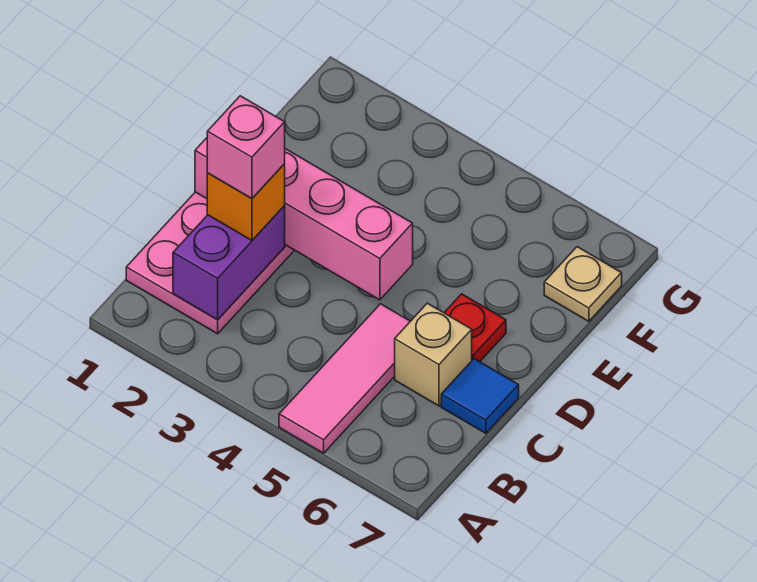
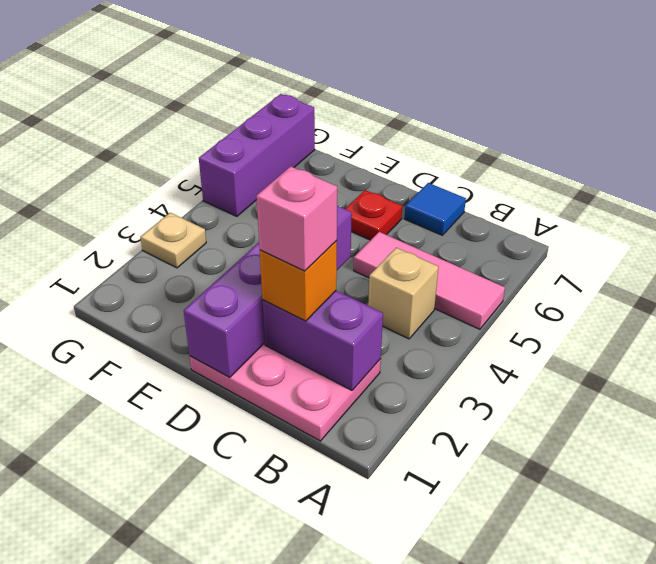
tan brick C6 level 1 -> tan brick B4 level 1
pink brick D1:D4 level 2 -> purple brick D1:D4 level 2
tan plate F7 level 1 -> tan plate G3 level 1
none -> purple brick G5:G7 level 1

